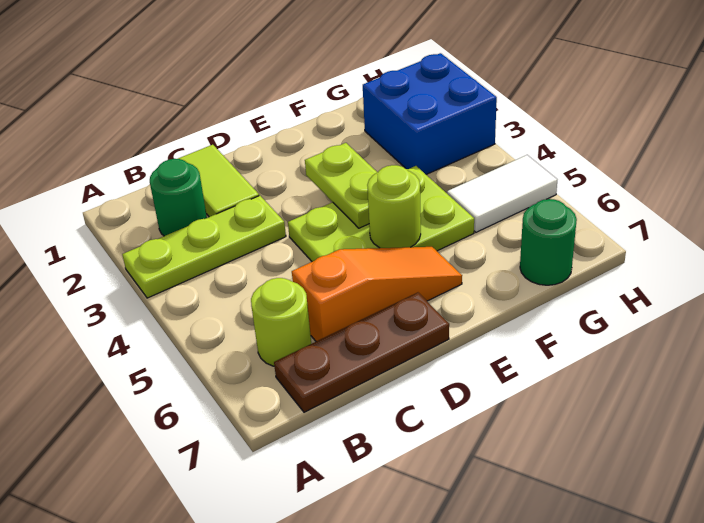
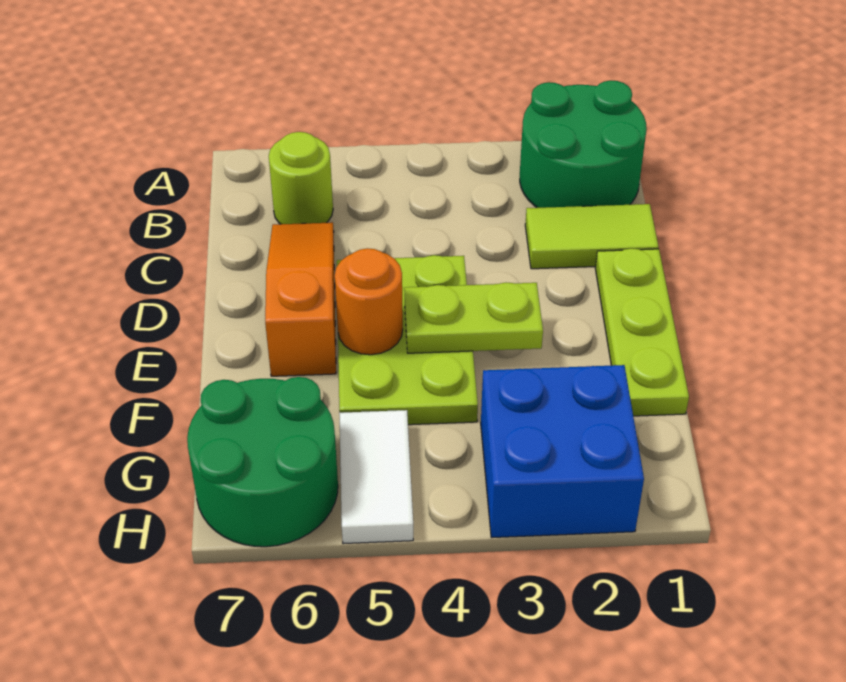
lime plate A3:C3 level 1 -> lime plate D1:F1 level 1
green round brick B2 level 1 -> green round brick A1:B2 level 1
brown plate B7:D7 level 1 -> none
orange slope C6:E6 level 1 top C -> orange slope C6:E6 level 1 top E
lime round brick E5 level 2 -> orange round brick E5 level 2
green round brick G7 level 1 -> green round brick G6:H7 level 1

